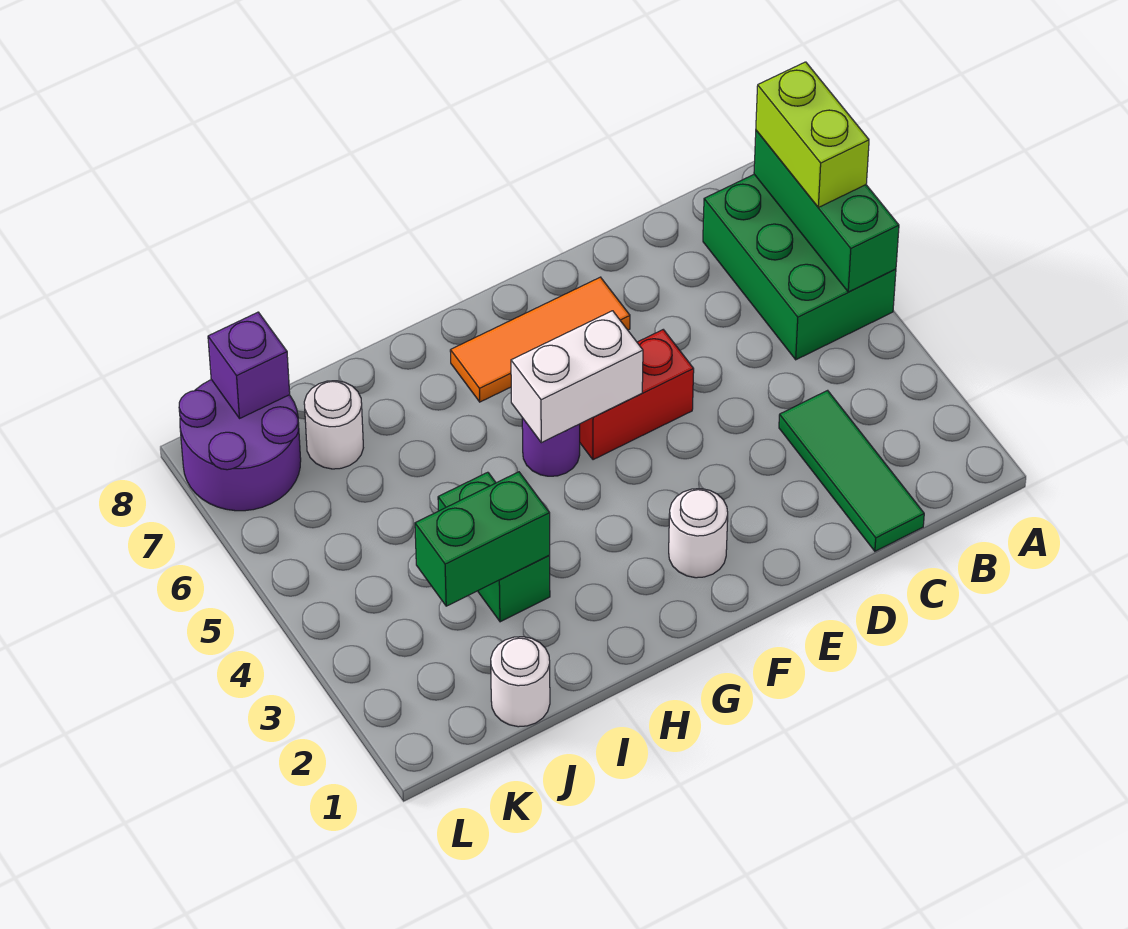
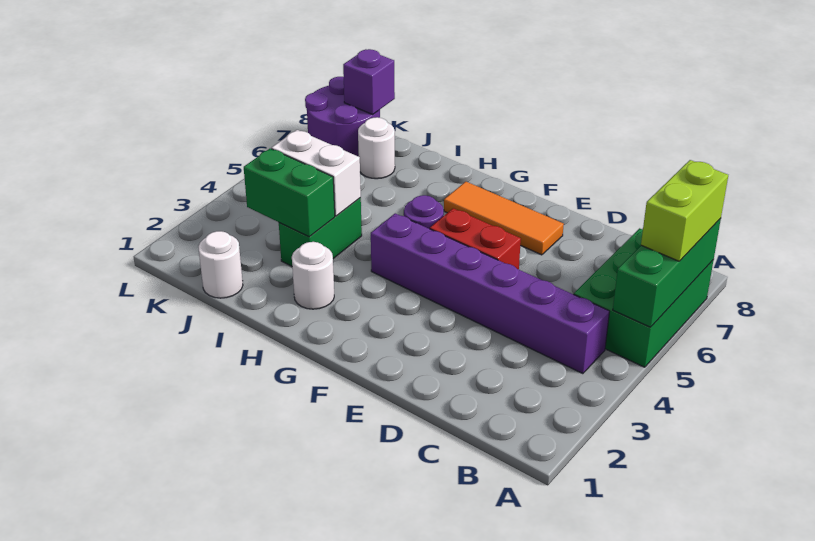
none -> purple brick B4:G4 level 1
green tile C1:C3 level 1 -> none
white round brick F2 level 1 -> white round brick H2 level 1
white brick F5:G5 level 2 -> white brick I4:J4 level 2

